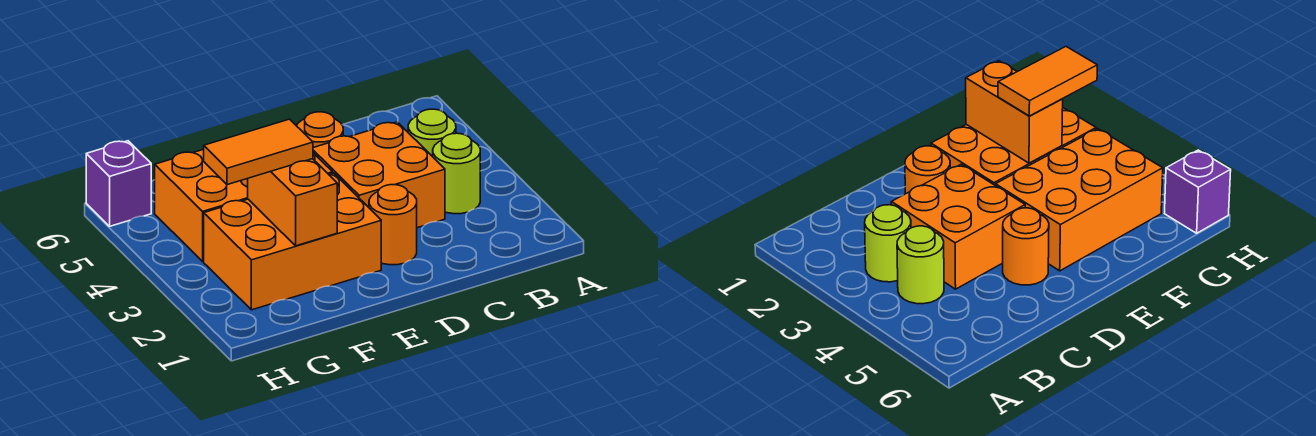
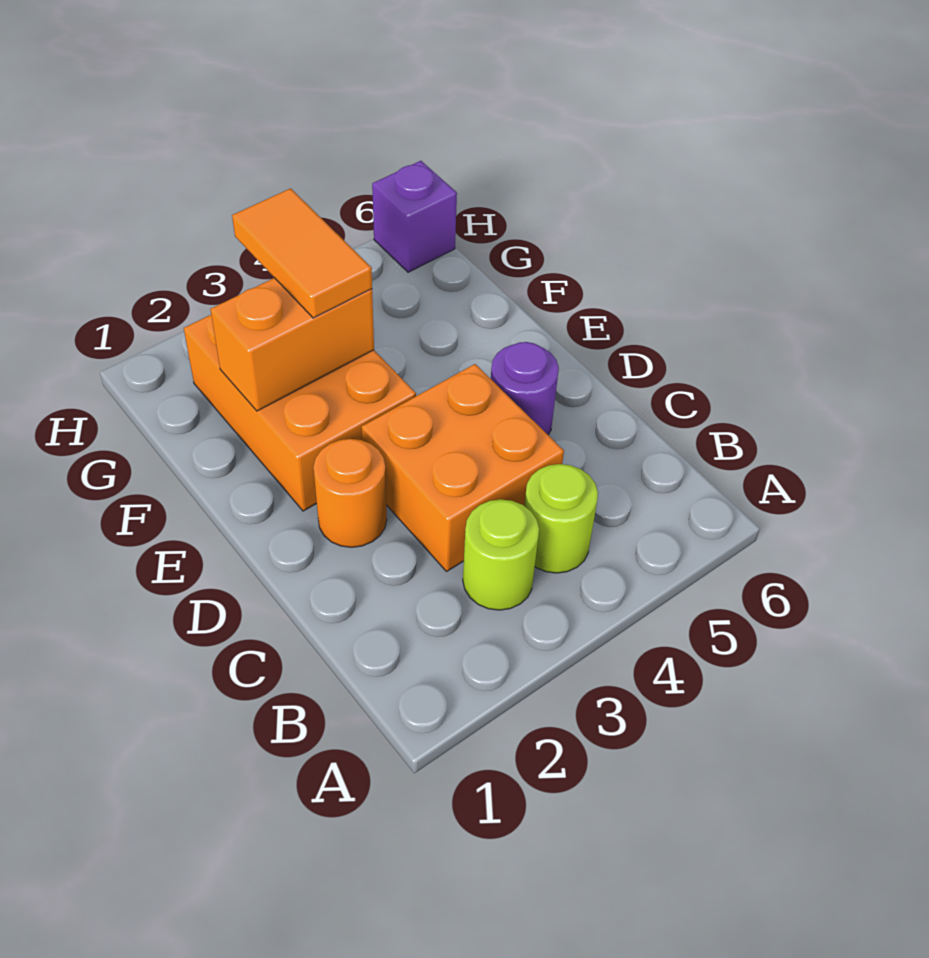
orange round brick D5 level 1 -> purple round brick D5 level 1
orange brick E4:G5 level 1 -> none

